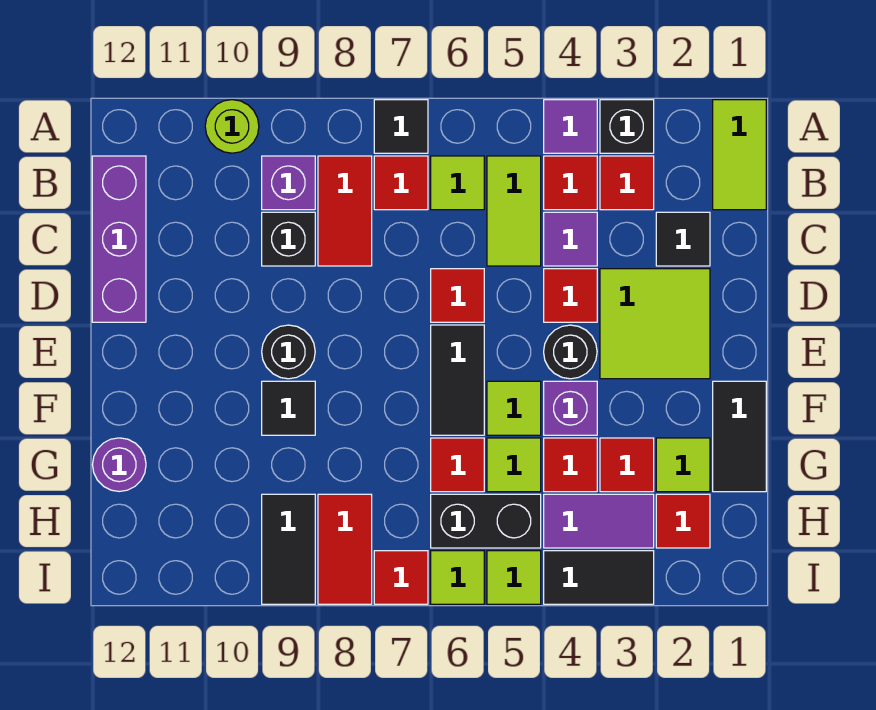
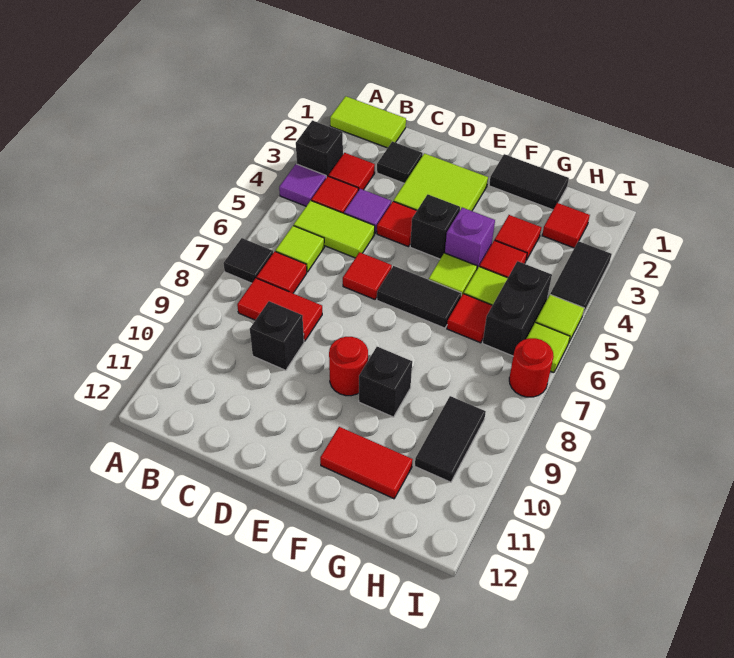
lime round brick A10 level 1 -> none
purple brick B9 level 1 -> none
purple brick B12:D12 level 1 -> none
black round brick E4 level 1 -> black brick E4 level 1
black round brick E9 level 1 -> red round brick E9 level 1
black tile F9 level 1 -> black brick F9 level 1
lime tile G2 level 1 -> none
purple round brick G12 level 1 -> none
purple tile H3:H4 level 1 -> none
red tile H8:I8 level 1 -> red tile F11:G11 level 1
black tile H9:I9 level 1 -> black tile H9:H10 level 1
red tile I7 level 1 -> red round brick I7 level 1

